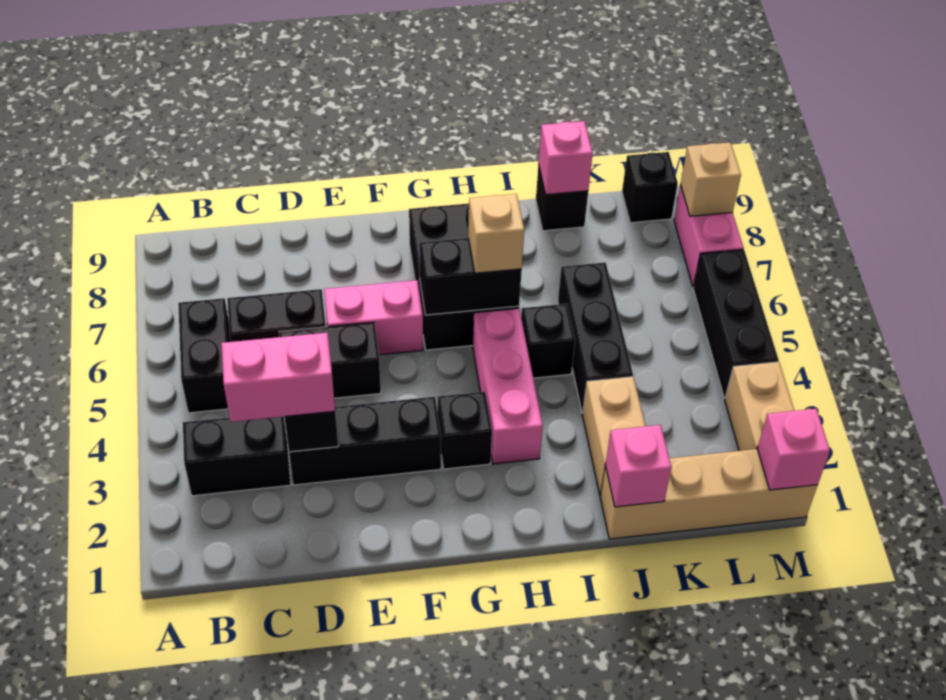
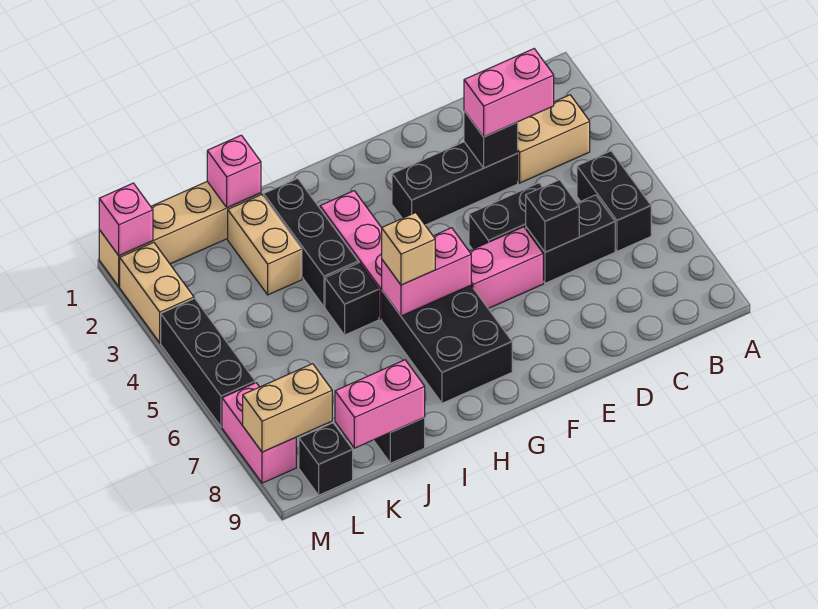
black brick B3:C3 level 1 -> tan brick B3:C3 level 1
black brick G3 level 1 -> black brick D6 level 2
black brick G6:H6 level 2 -> pink brick G6:H6 level 2
black brick J4:J6 level 1 -> black brick I2:I4 level 1
pink brick J9 level 2 -> pink brick J9:K9 level 2
tan brick M8 level 2 -> tan brick L8:M8 level 2

